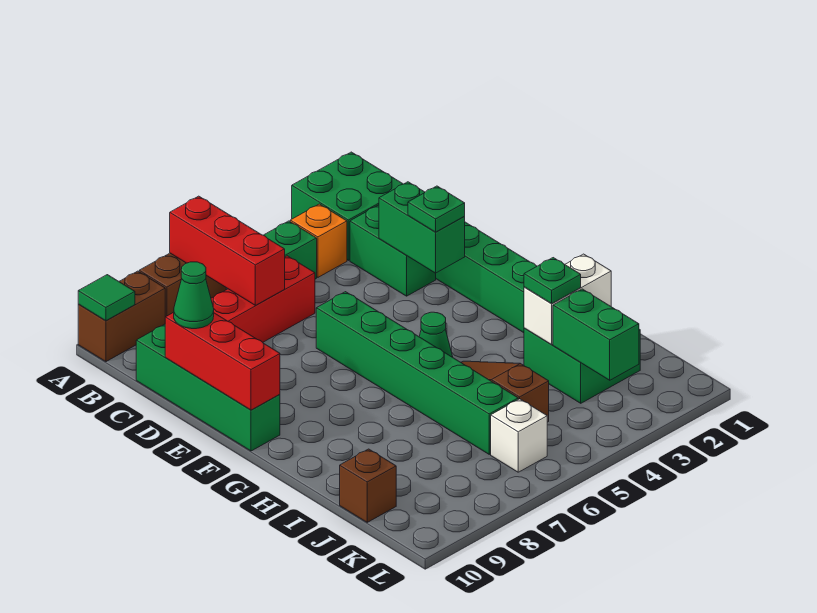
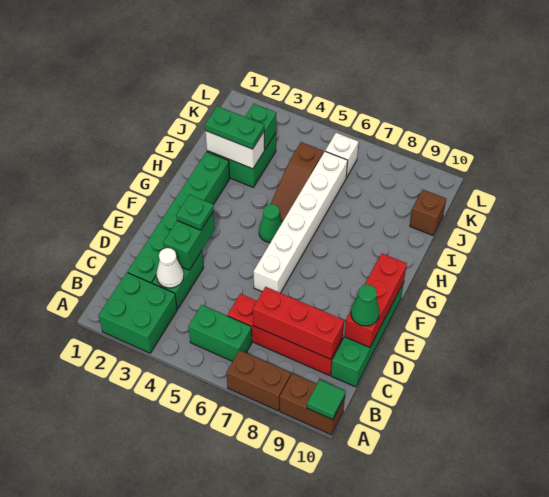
red brick A7:C7 level 2 -> red brick C7:C9 level 2
orange brick B4 level 1 -> none
none -> white cone C3 level 2
green brick E6:J6 level 1 -> white brick E6:J6 level 1
green plate I3 level 3 -> green plate I2:I3 level 3
green brick J3:K3 level 2 -> green brick J3 level 2

